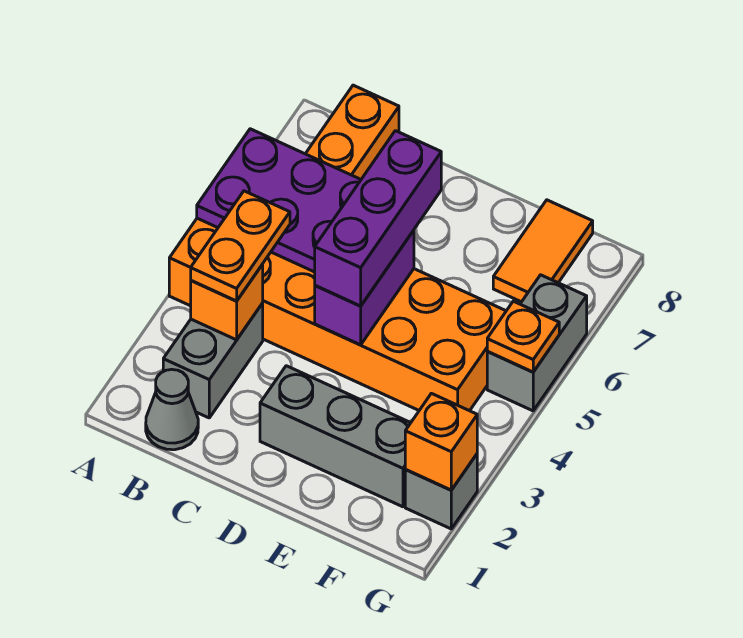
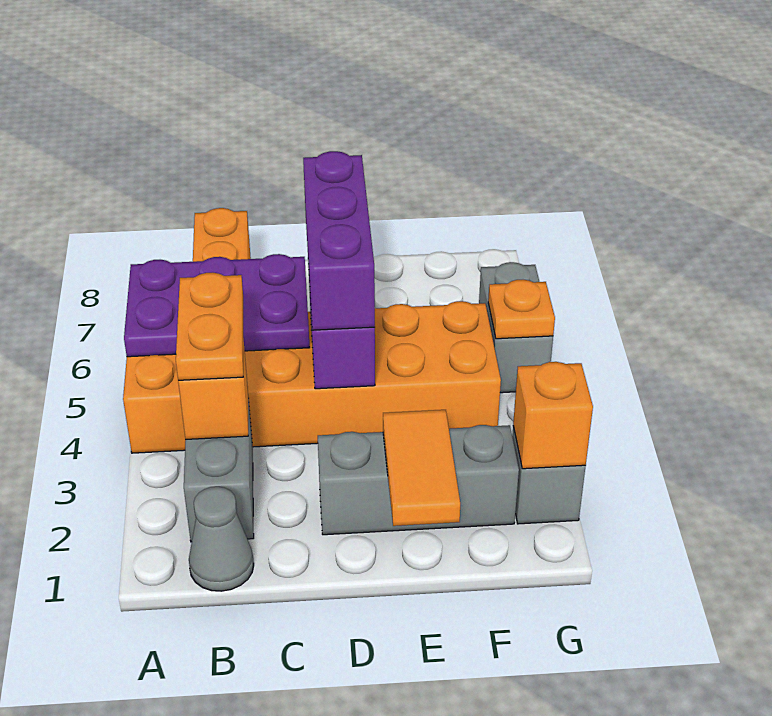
orange tile F7:F8 level 1 -> orange tile E1:E2 level 2

